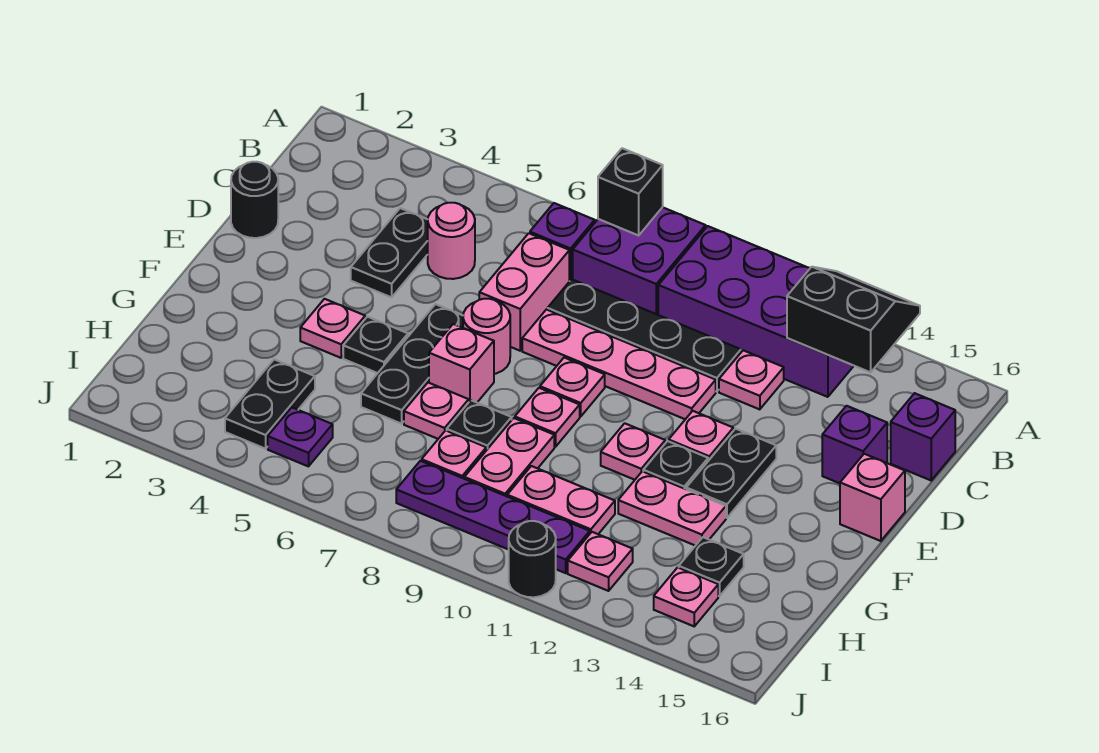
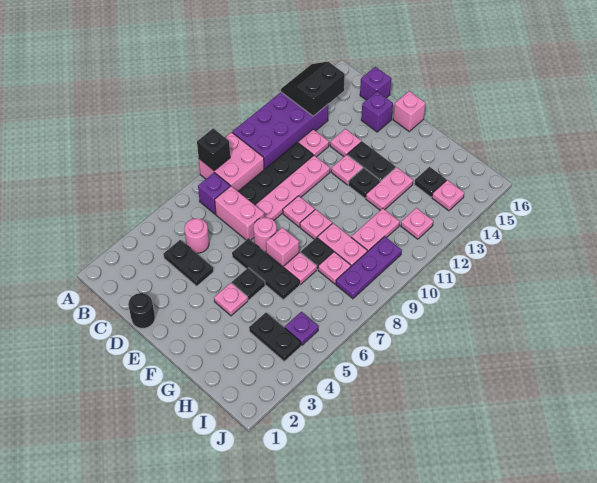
purple brick A8:B9 level 1 -> pink brick A8:B9 level 1
pink plate F11 level 1 -> pink plate D13 level 1
purple plate I8:I11 level 1 -> purple plate I8:I10 level 1
black round brick J11 level 1 -> none

